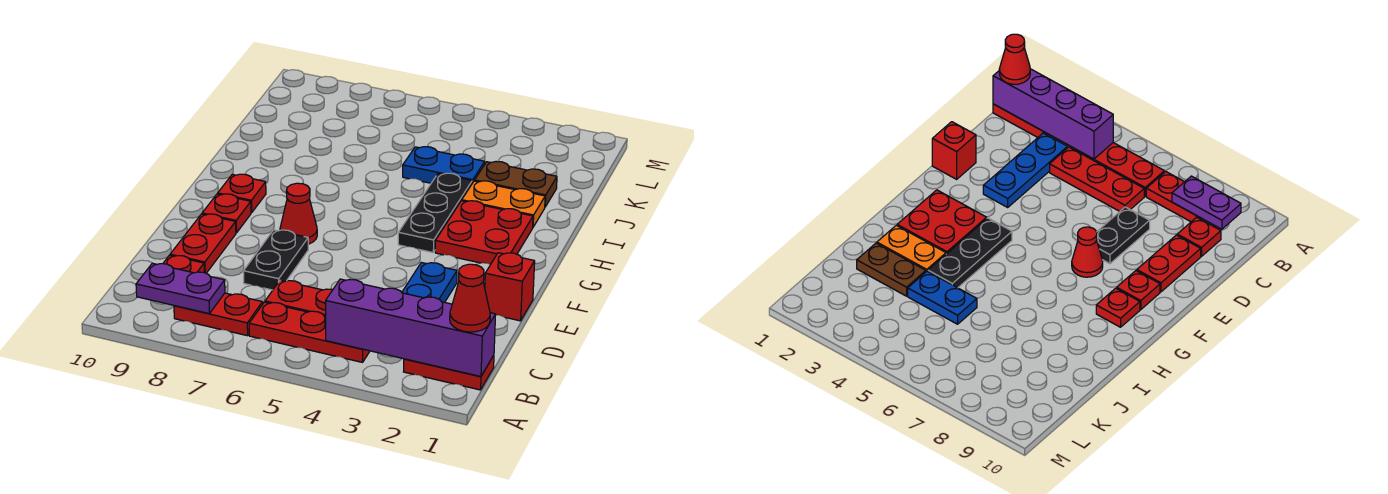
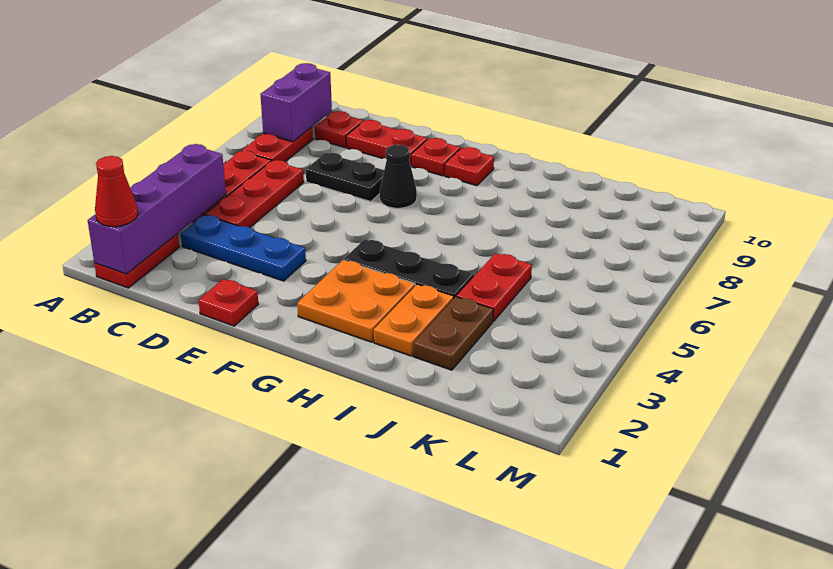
purple plate B8:B9 level 2 -> purple brick B8:B9 level 2
red brick E1 level 1 -> red plate E1 level 1
red cone F7 level 1 -> black cone F7 level 1
red plate G2:H3 level 1 -> orange plate G2:H3 level 1
blue plate J4:J5 level 1 -> red plate J4:J5 level 1

